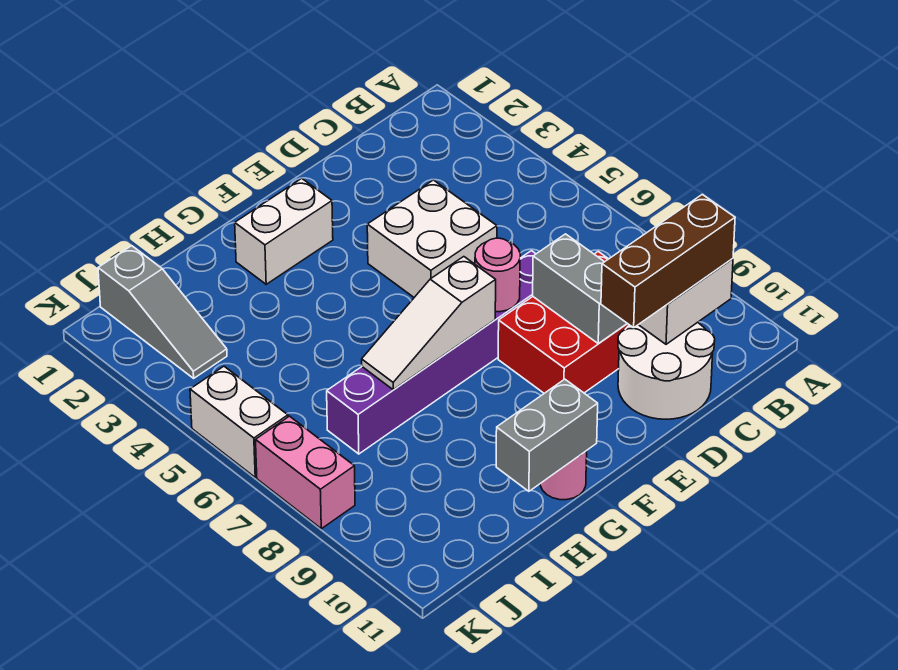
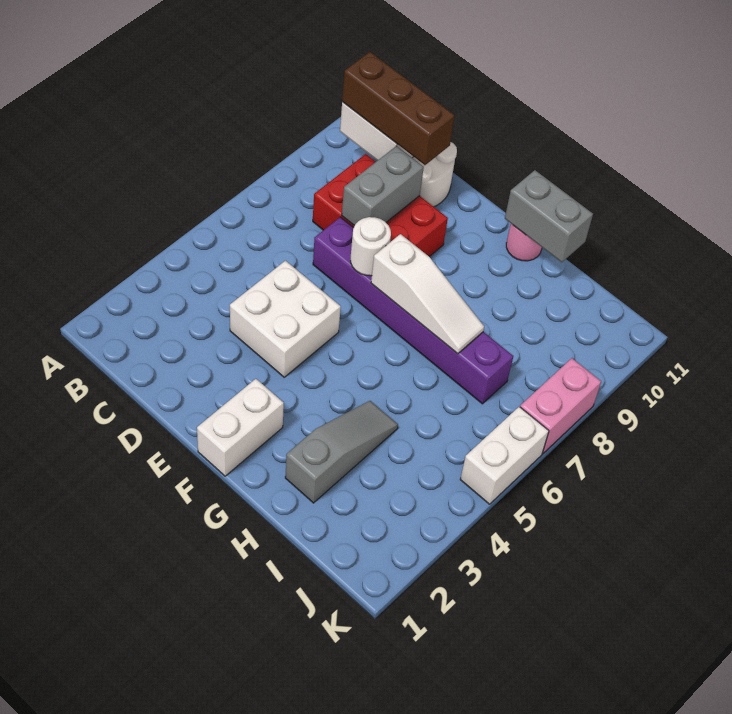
pink round brick E7 level 2 -> white round brick E7 level 2
white brick F2:G2 level 1 -> white brick F1:F2 level 1
grey slope J1:J3 level 1 top 1 -> grey slope H2:H4 level 1 top 2

